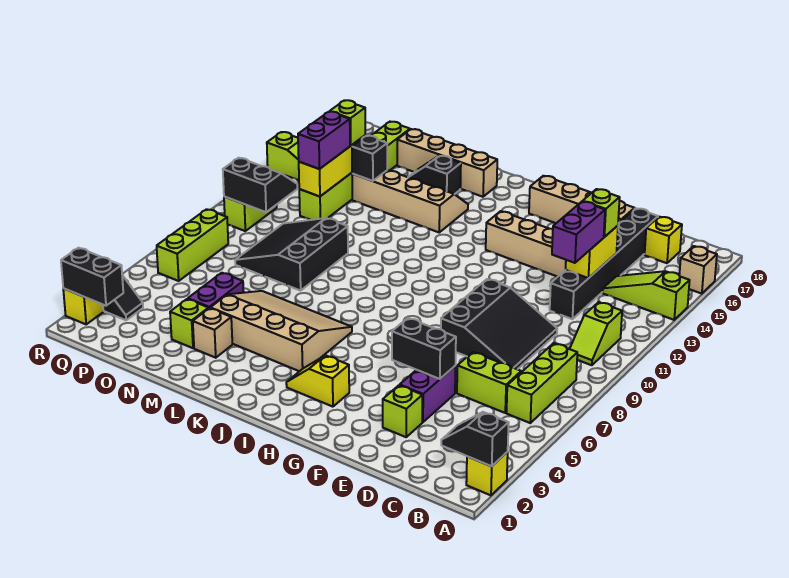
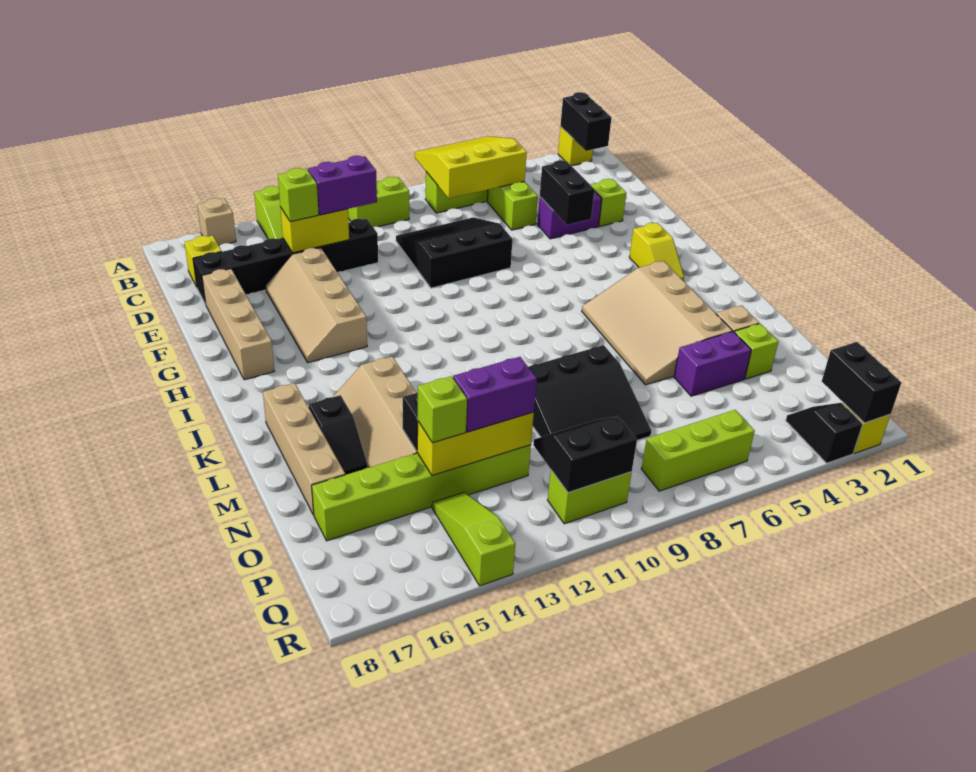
black slope A2:B2 level 2 top A -> black brick A2:B2 level 2
none -> yellow slope A6:C8 level 2 top C
lime slope B10:B11 level 1 top 11 -> lime brick B10:B11 level 1
black slope P10:Q11 level 2 top 10 -> black slope P10:Q11 level 2 top Q

